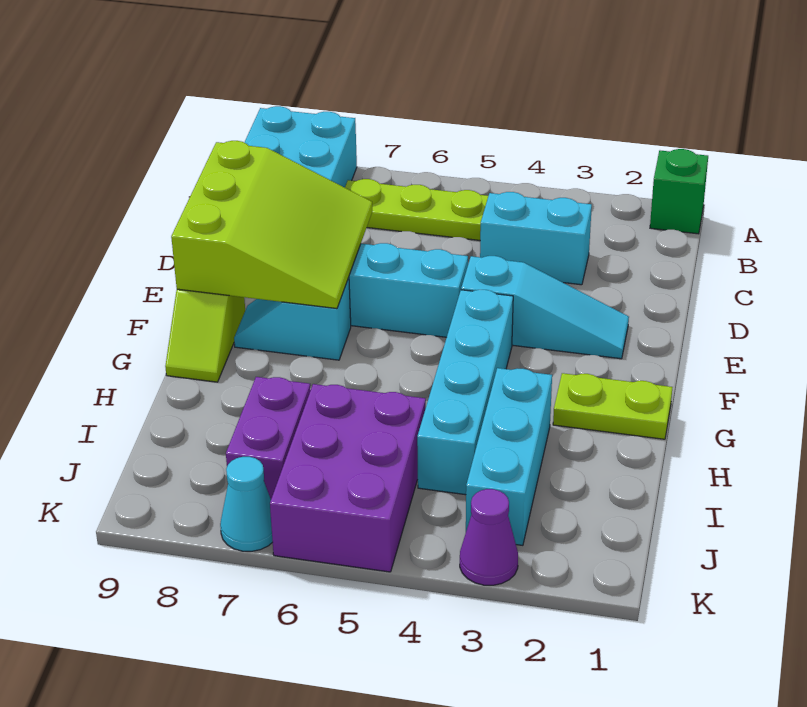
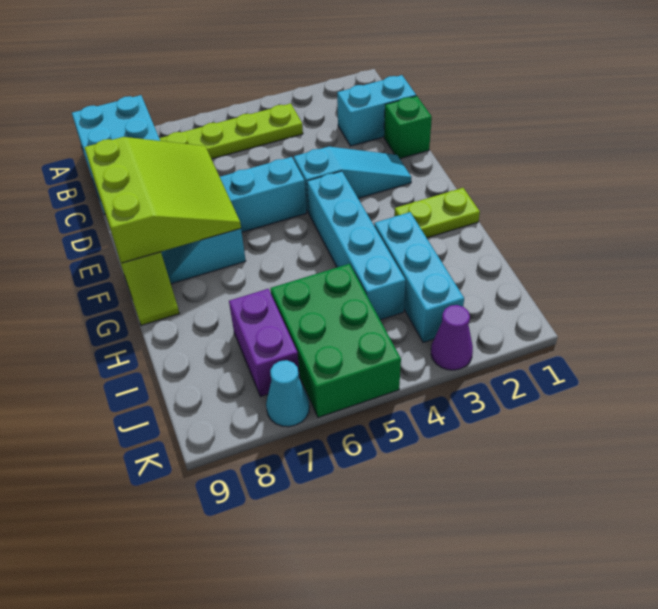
green brick A1 level 1 -> green brick D1 level 1
cyan brick C3:C4 level 1 -> cyan brick C1:C2 level 1
purple brick I5:K6 level 1 -> green brick I5:K6 level 1

